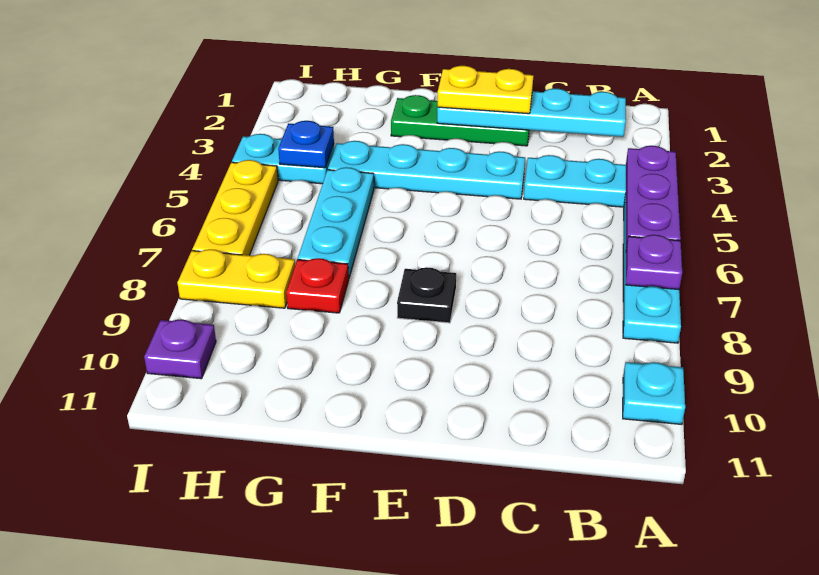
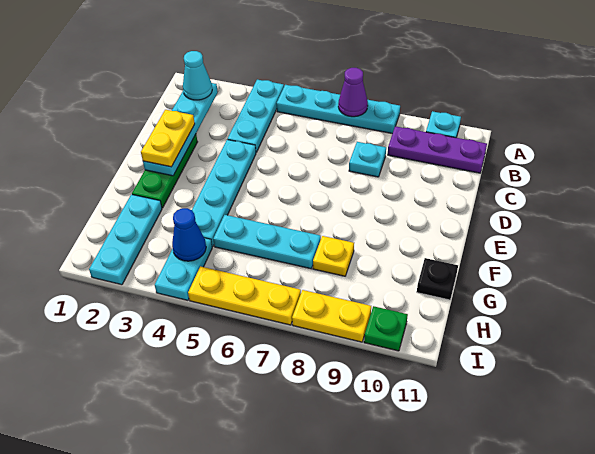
purple plate A4:A6 level 2 -> purple plate B9:B11 level 1
purple plate A7 level 2 -> purple cone A7 level 2
none -> cyan cone B2 level 3
none -> cyan plate C8 level 1
black plate E8 level 1 -> black plate G11 level 1
none -> cyan plate G2:I2 level 1
red plate G8 level 1 -> yellow plate G8 level 1
blue plate H4 level 2 -> blue cone H4 level 2
yellow plate H8:I8 level 1 -> yellow plate I8:I9 level 1
purple plate I10 level 1 -> green plate I10 level 1

